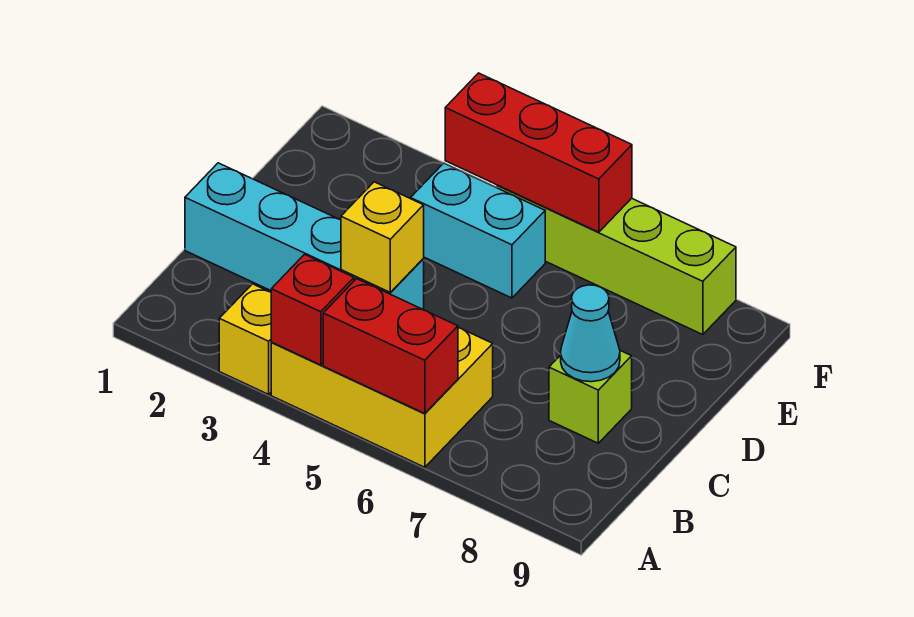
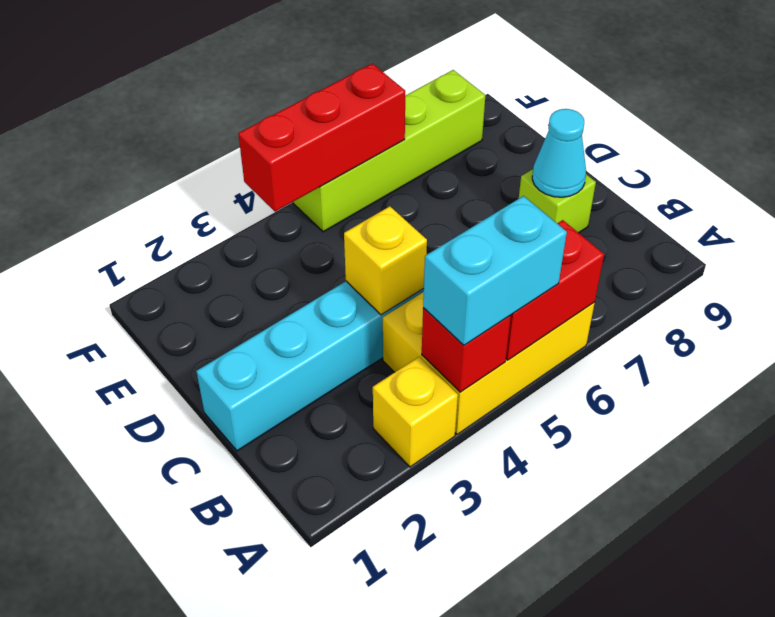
cyan brick E4:E5 level 1 -> cyan brick A4:A5 level 3

